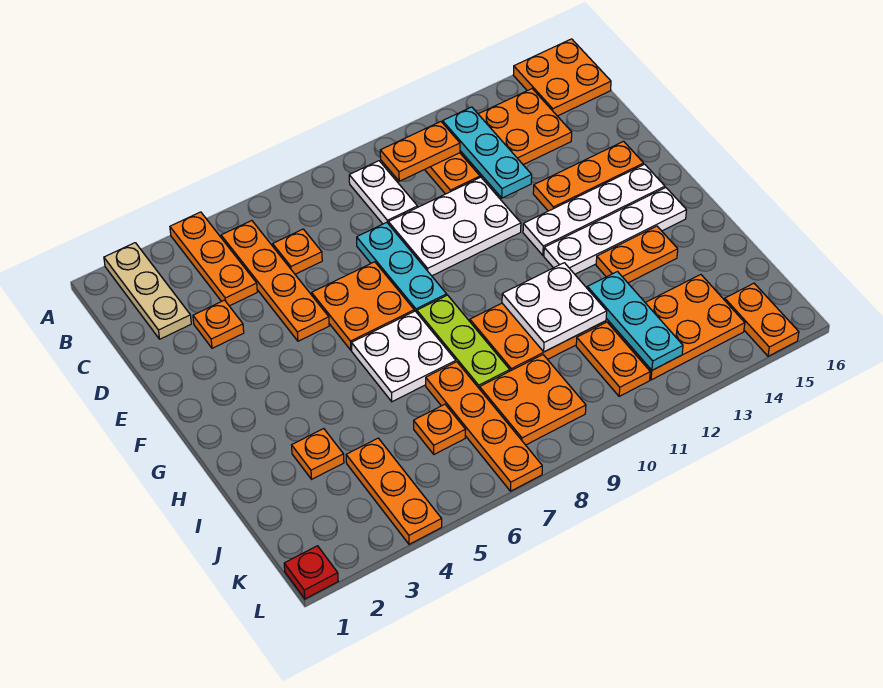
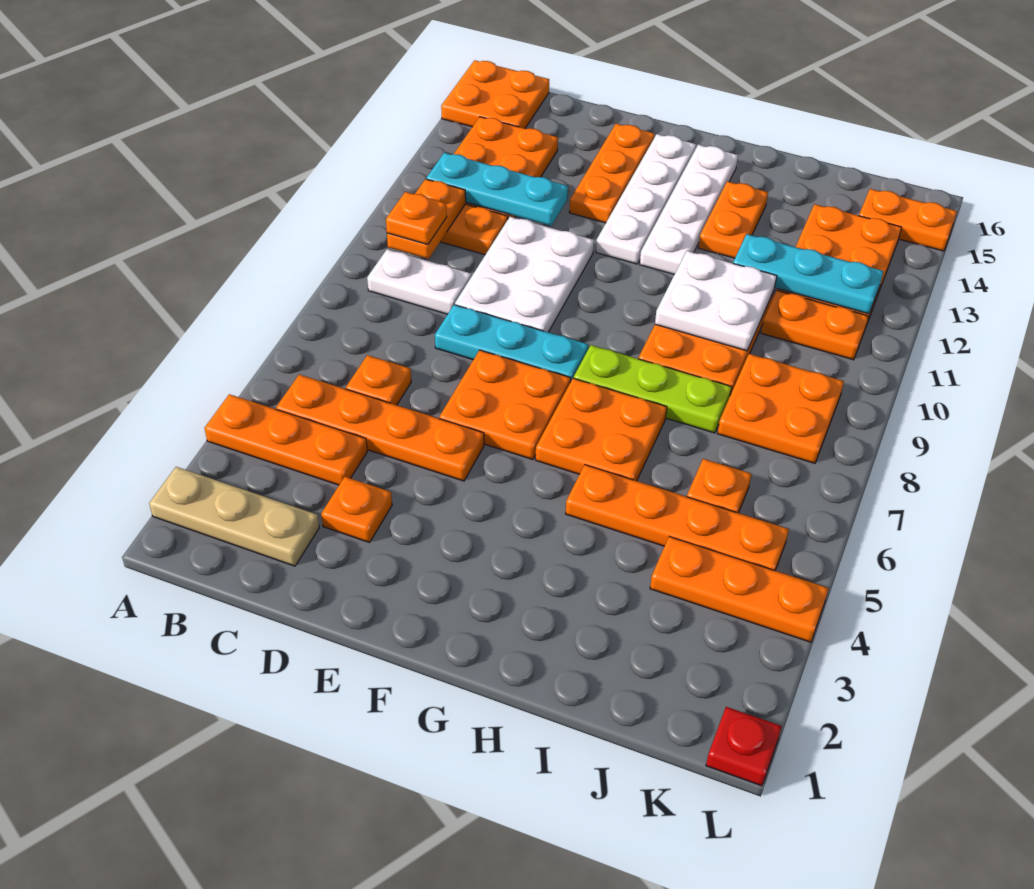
white plate G6:H7 level 1 -> orange plate G6:H7 level 1
orange plate I3 level 1 -> orange plate B10 level 3
orange plate I7:L7 level 1 -> orange plate H5:K5 level 1

